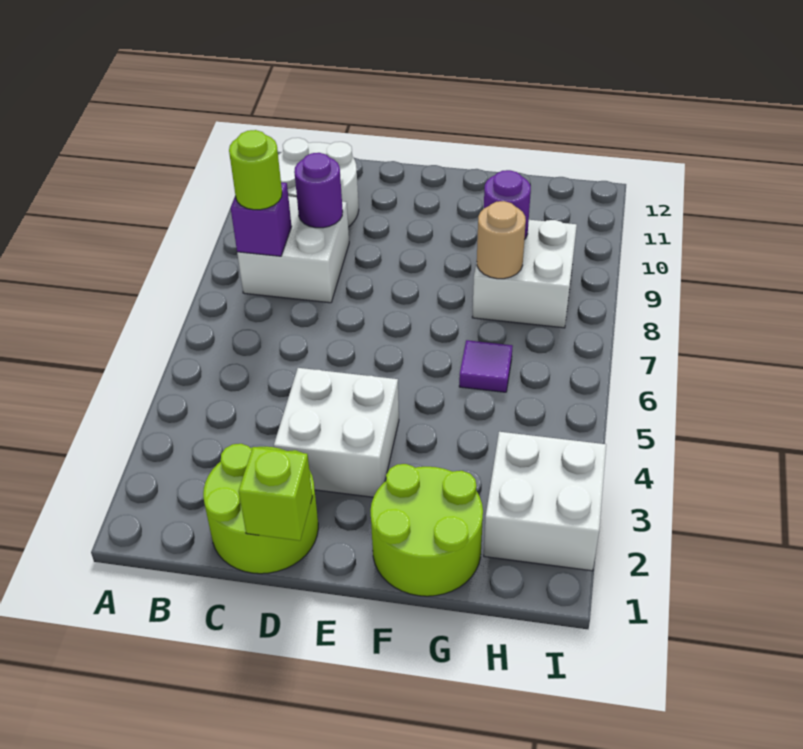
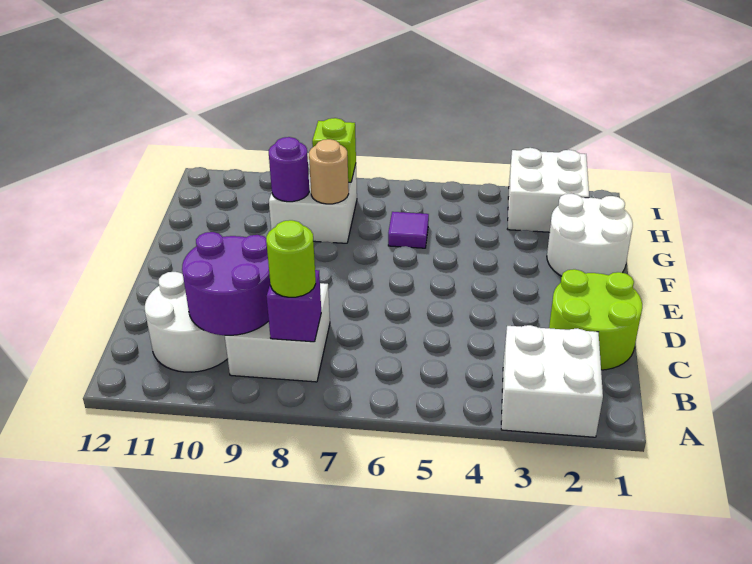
purple round brick C9 level 2 -> purple round brick B9:C10 level 2
lime brick D1 level 2 -> lime brick H8 level 2
white brick D3:E4 level 1 -> white brick A2:B3 level 1
lime round brick F1:G2 level 1 -> white round brick F1:G2 level 1

